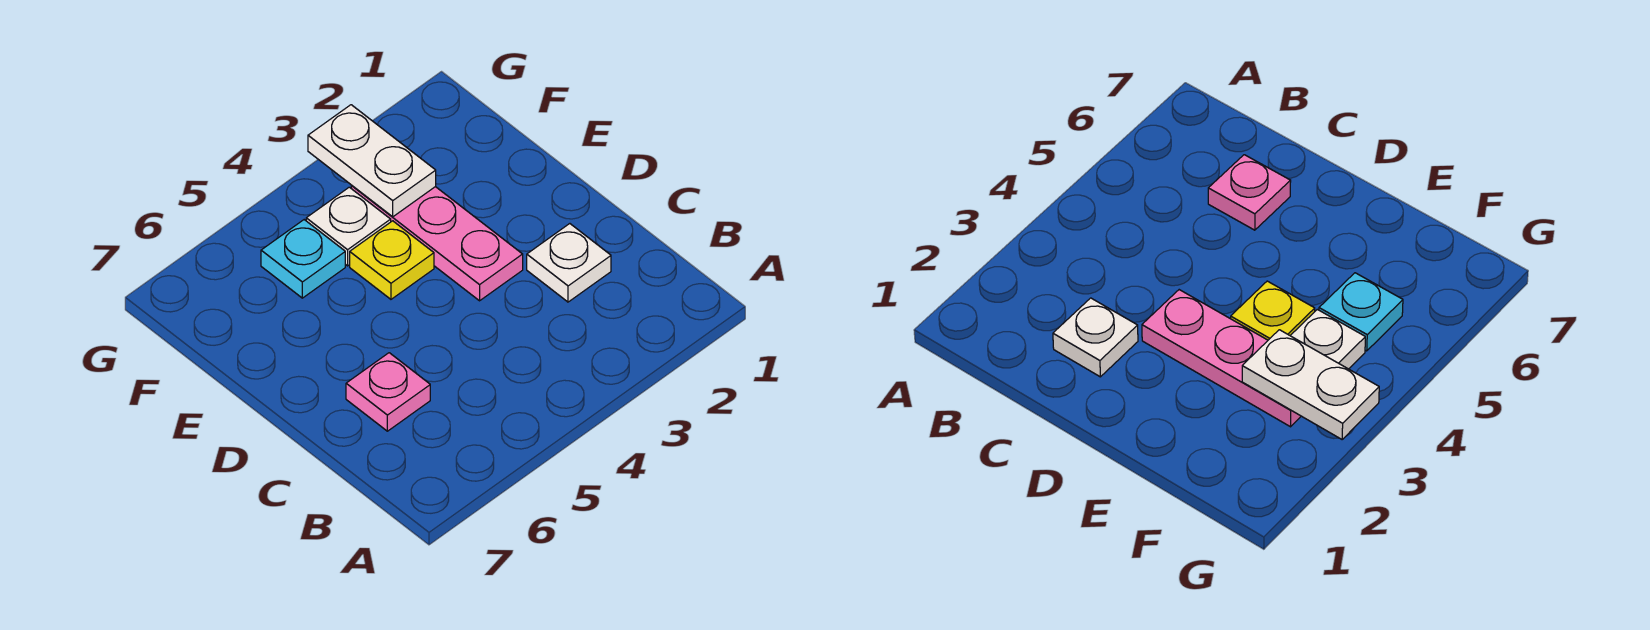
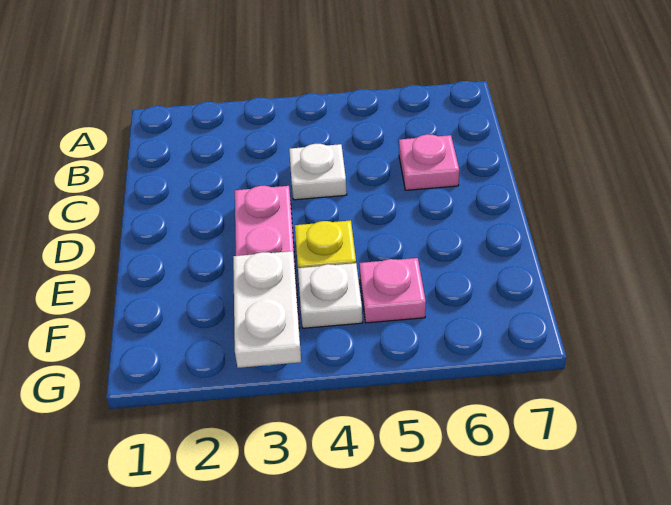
white plate C2 level 1 -> white plate C4 level 1
cyan plate F5 level 1 -> pink plate F5 level 1

